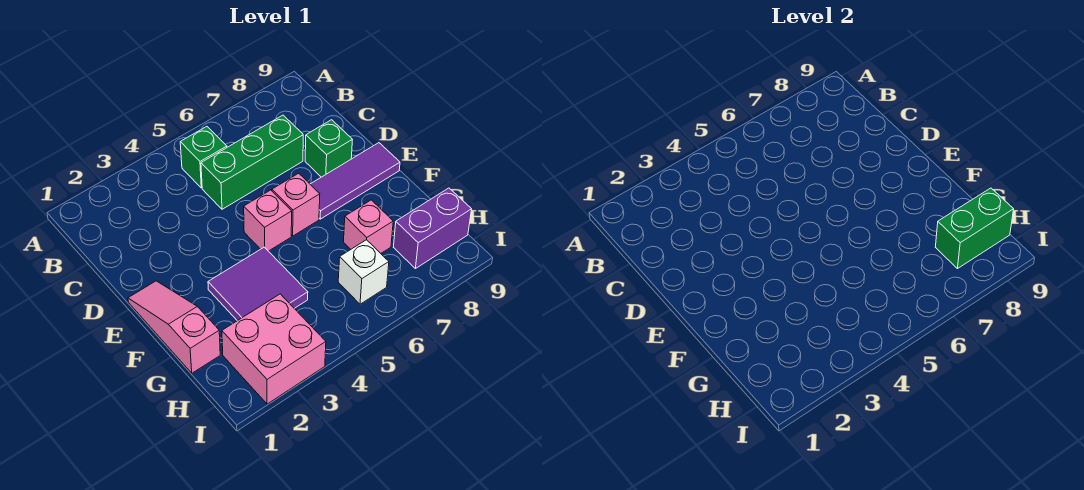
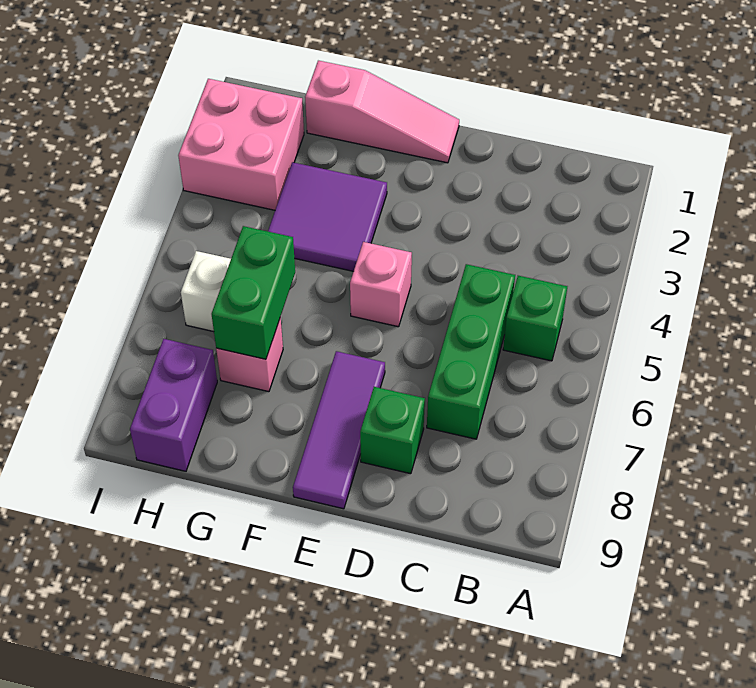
pink brick E6 level 1 -> none
green brick H8:H9 level 2 -> green brick G6:G7 level 2

